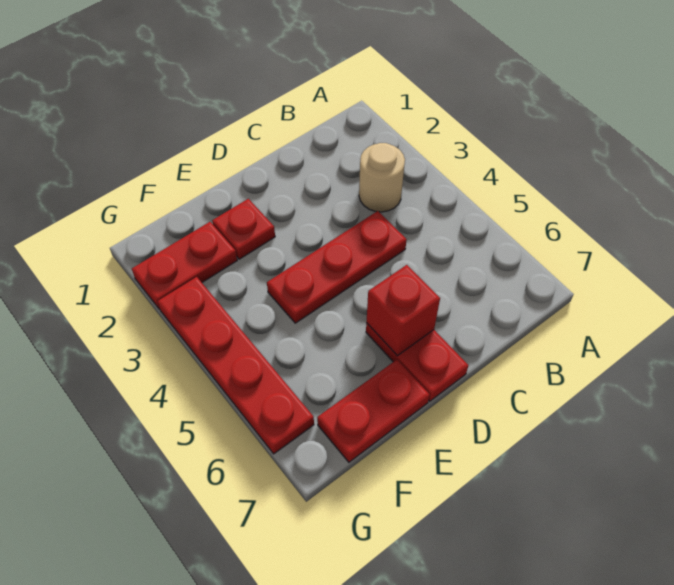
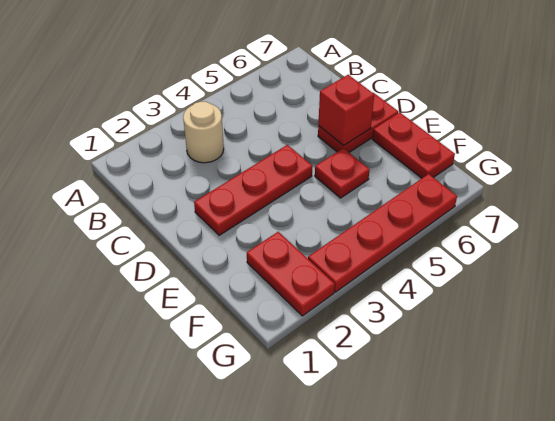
red plate C4:E4 level 1 -> red plate D2:D4 level 1
red plate E2 level 1 -> red plate E5 level 1

